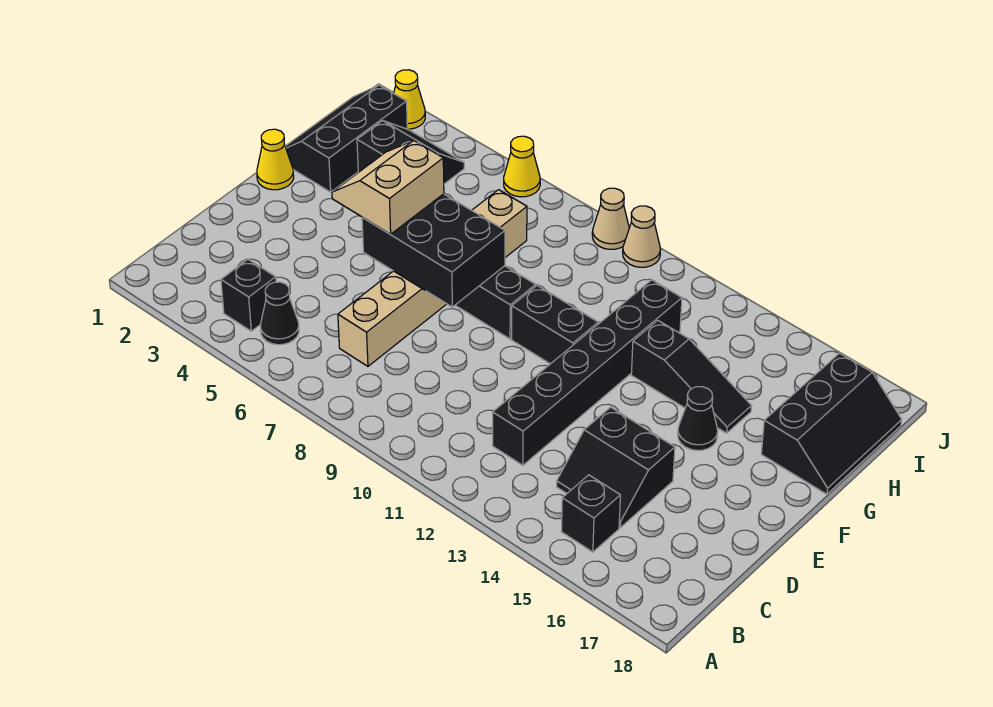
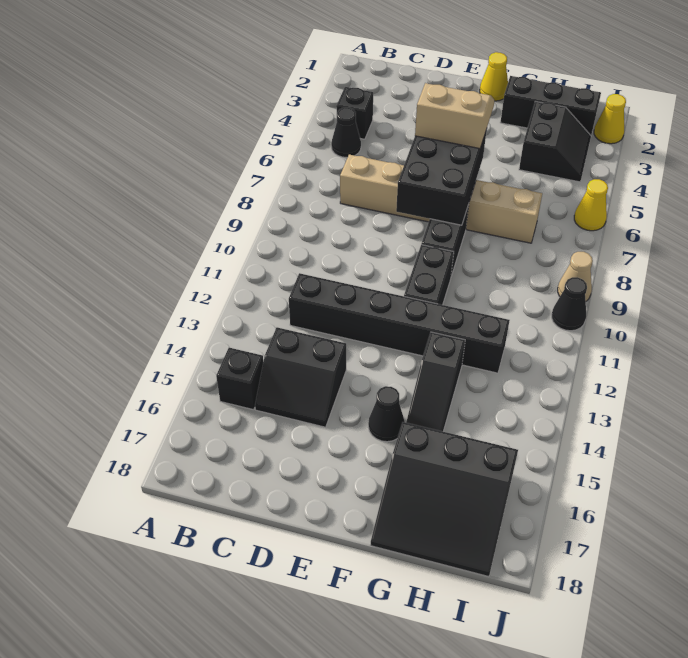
black slope C14:D15 level 1 top D -> black slope C14:D15 level 1 top 14
black slope G17:I18 level 1 top 17 -> black slope G16:I18 level 1 top 16
tan cone J10 level 1 -> black cone J10 level 1

